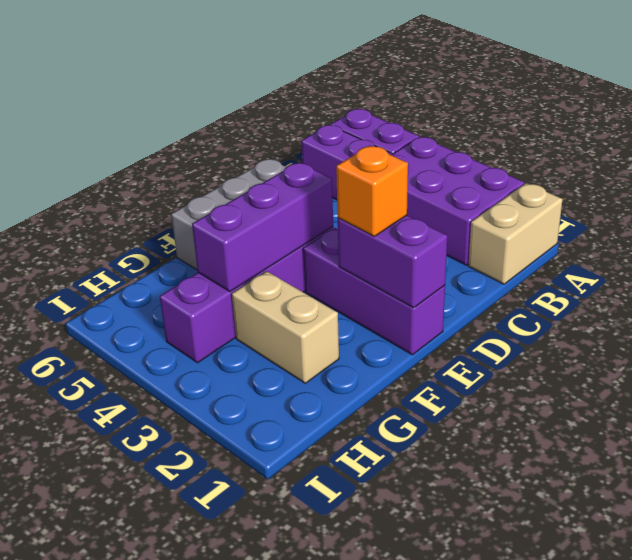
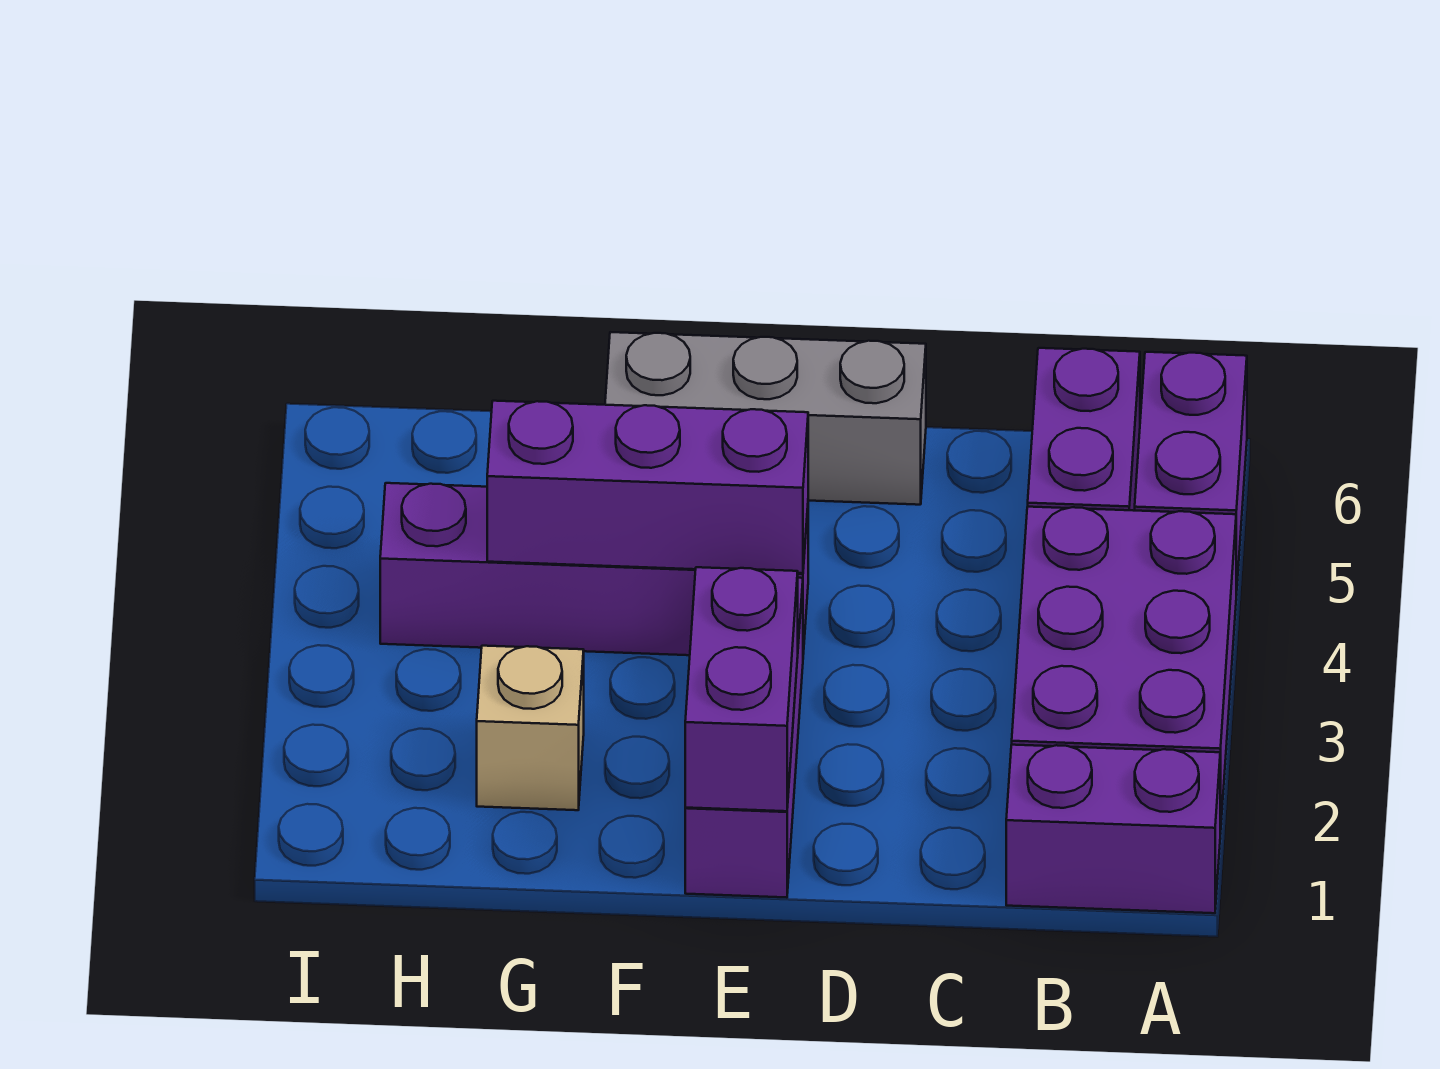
tan brick A1:B1 level 1 -> purple brick A1:B1 level 1
orange brick E2 level 3 -> none
tan brick G2:G3 level 1 -> tan brick G2 level 1

